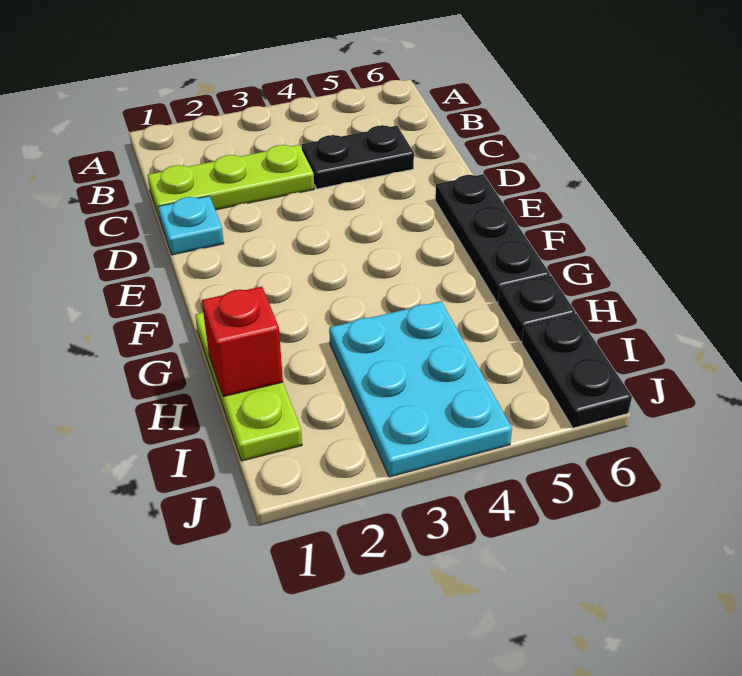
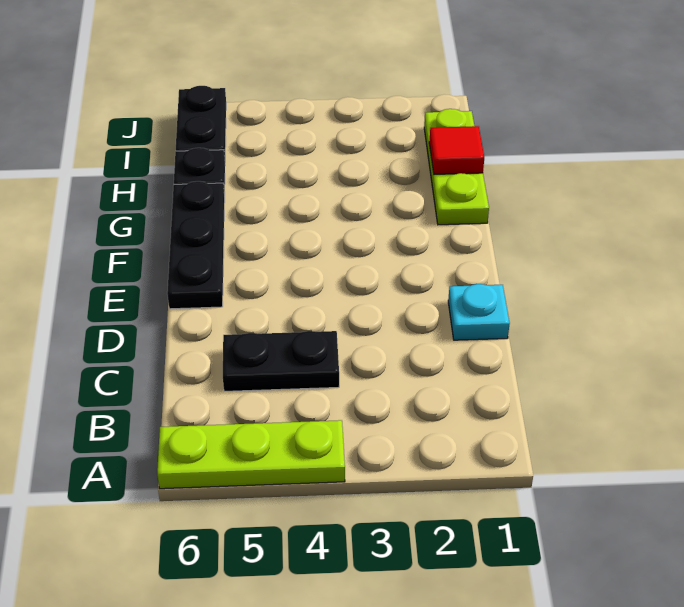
lime plate C1:C3 level 1 -> lime plate A4:A6 level 1
red brick H1 level 2 -> red tile H1 level 2
cyan plate H3:J4 level 1 -> none

